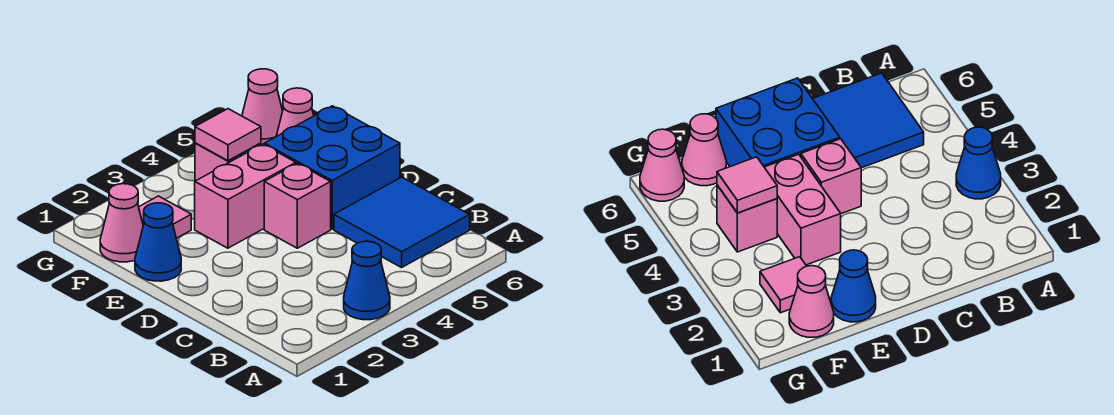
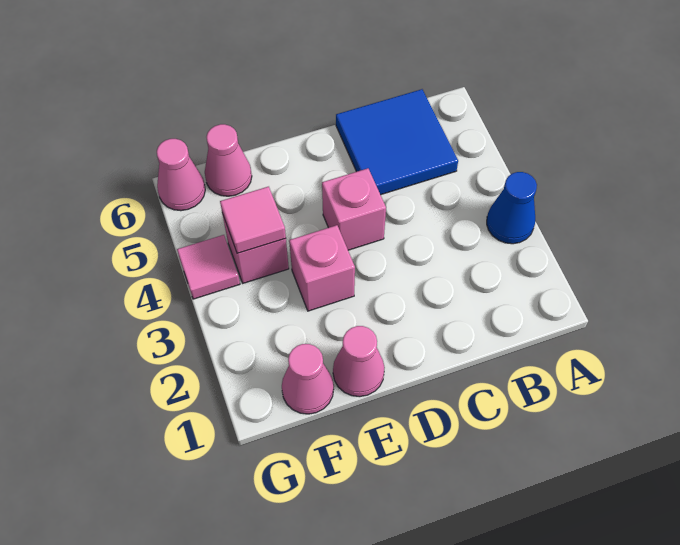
blue brick D5:E6 level 1 -> none
blue cone E1 level 1 -> pink cone E1 level 1
pink brick E3:E4 level 1 -> pink brick E3 level 1
pink tile F2 level 1 -> pink tile G4 level 1

